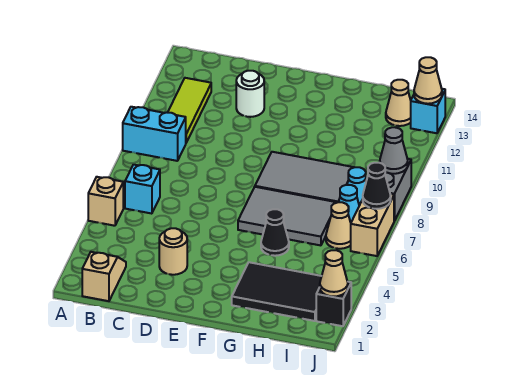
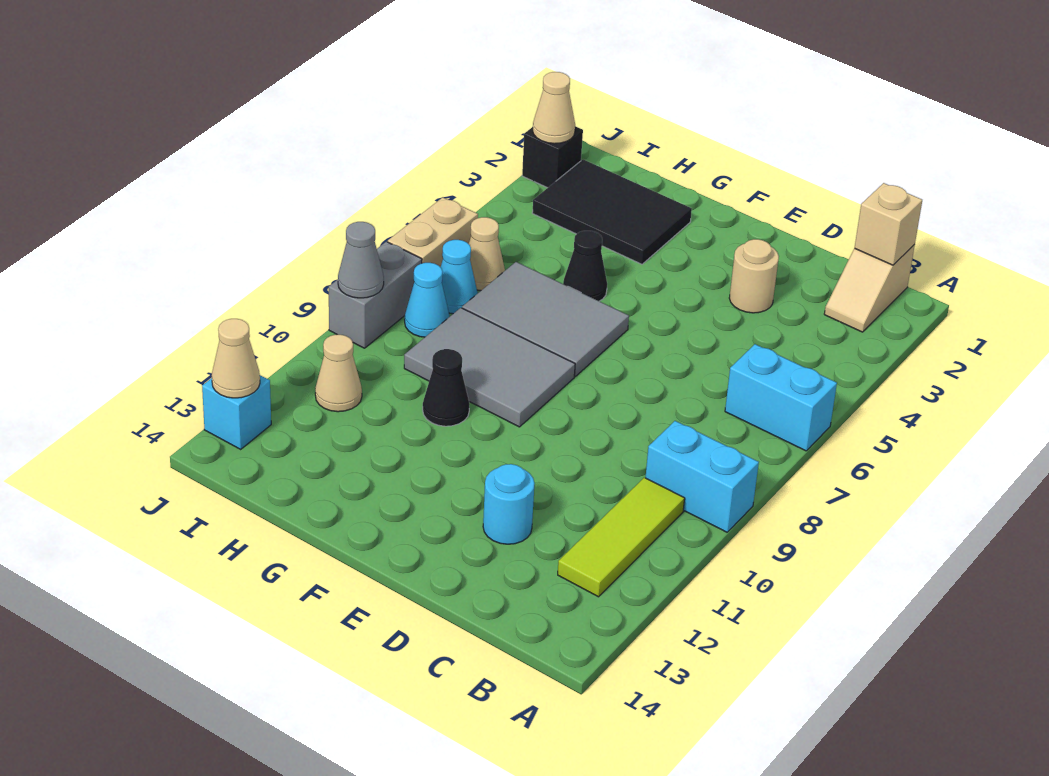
tan brick A5 level 1 -> tan brick B1 level 2
cyan brick B6 level 1 -> cyan brick A6:B6 level 1
white round brick D12 level 1 -> cyan round brick D12 level 1
tan cone I13 level 1 -> tan cone I11 level 1
black cone J7 level 2 -> black cone G10 level 1

